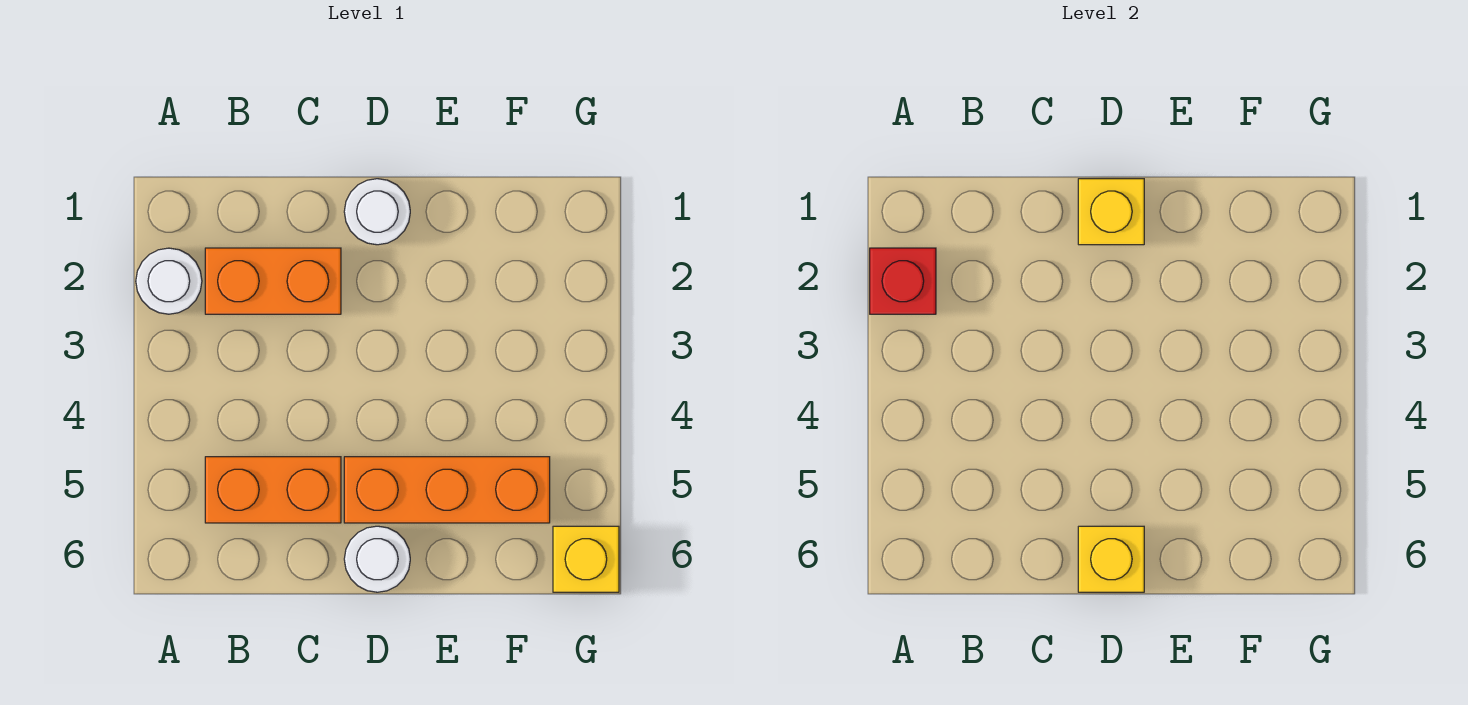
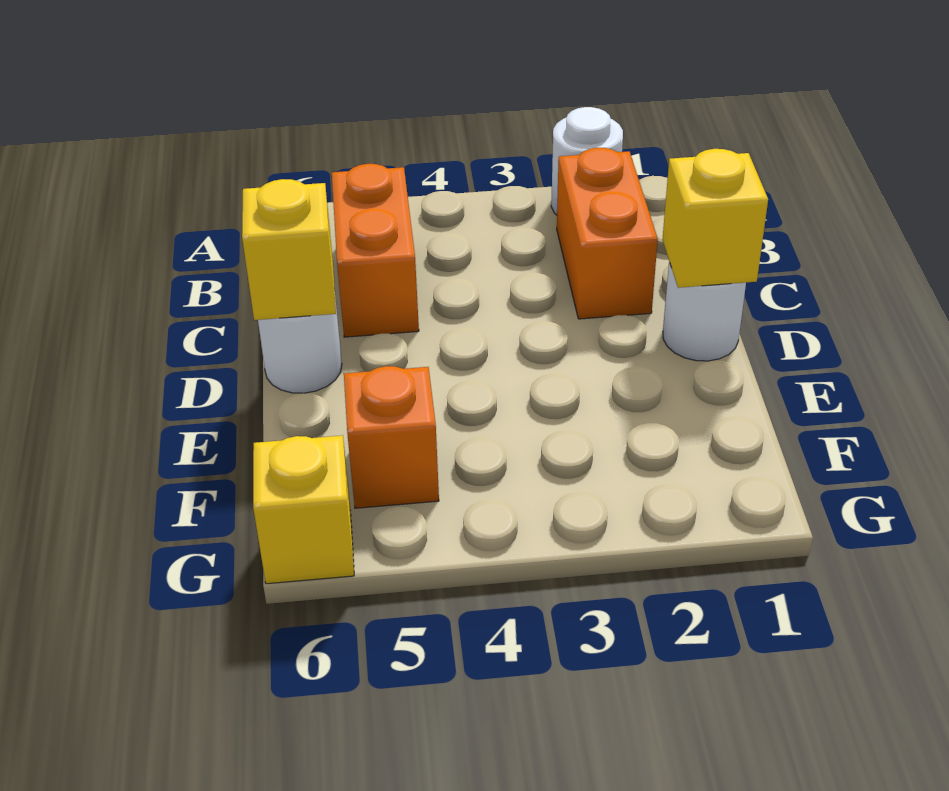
red brick A2 level 2 -> none
orange brick D5:F5 level 1 -> orange brick F5 level 1

